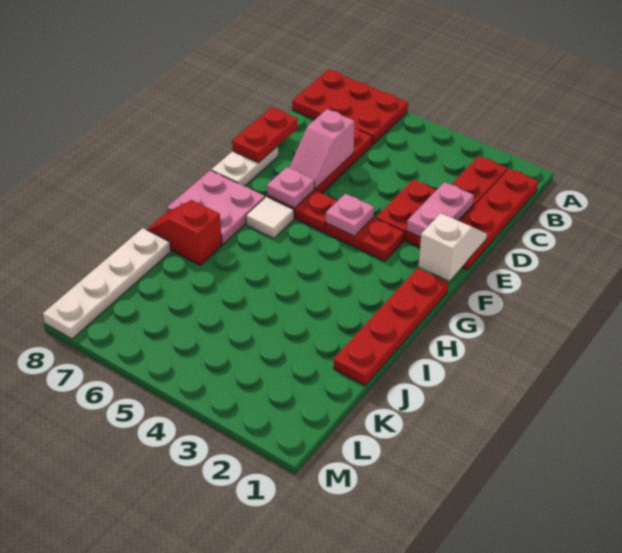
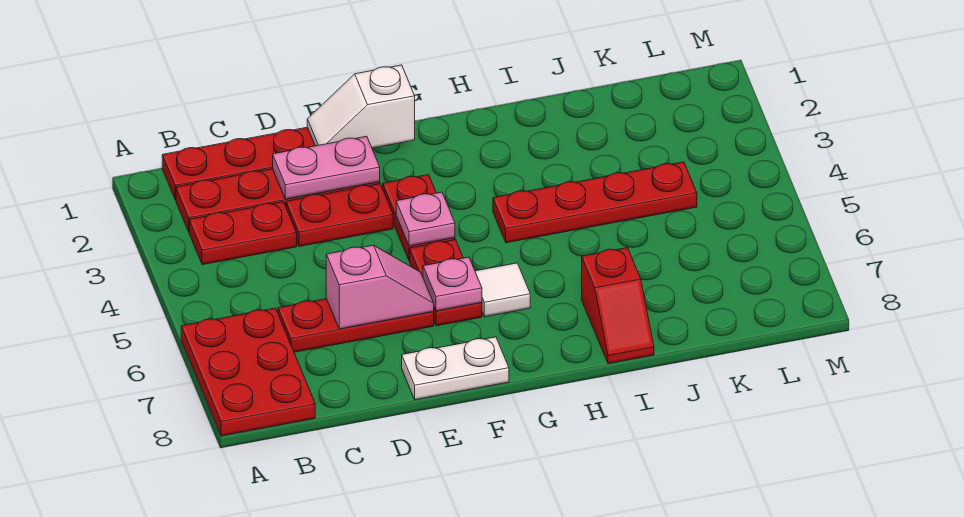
red plate D8:E8 level 2 -> red plate B3:C3 level 1
red plate G1:J1 level 1 -> red plate H4:K4 level 1
pink plate G7:H8 level 1 -> none
white plate J8:M8 level 1 -> none

